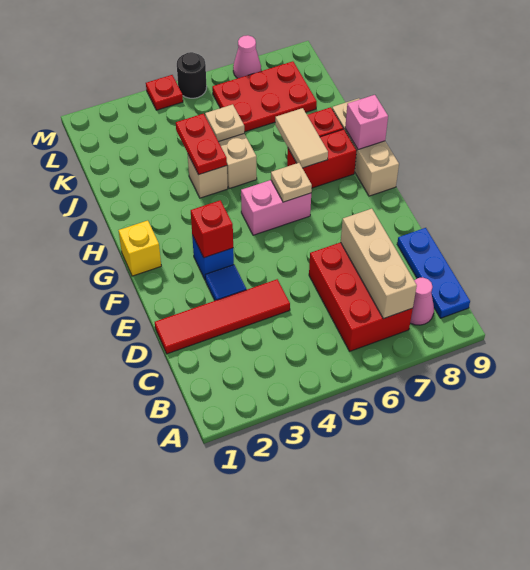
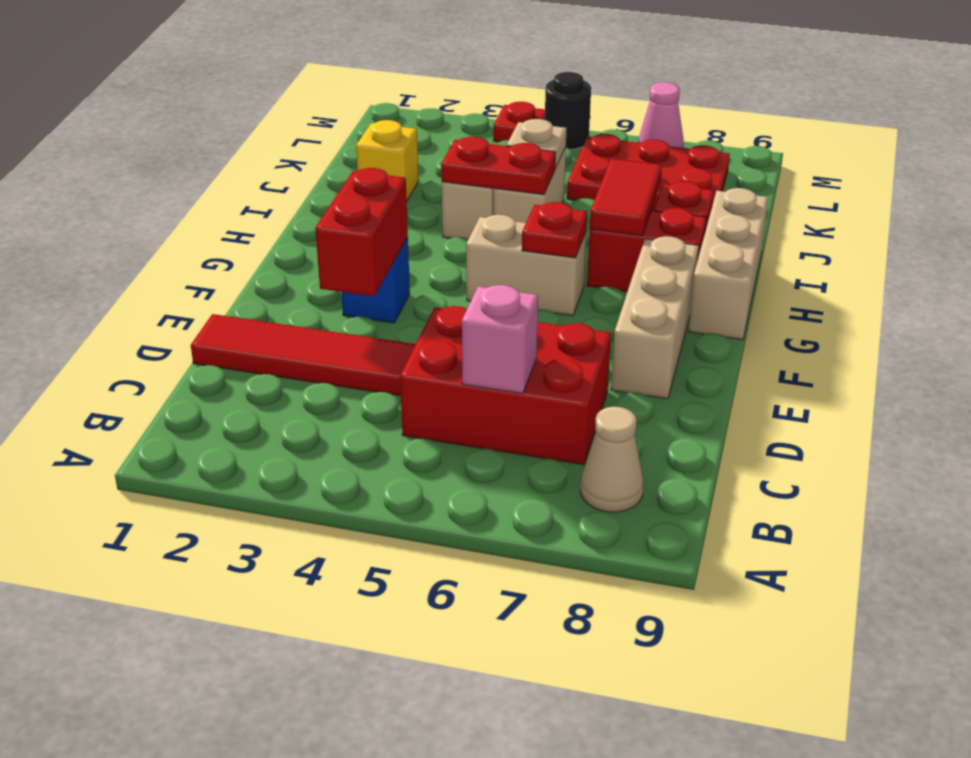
red brick B6:D7 level 1 -> red brick C5:D7 level 1
tan brick B7:D7 level 2 -> tan brick E8:G8 level 1
pink cone B8 level 1 -> tan cone B8 level 1
blue plate B9:D9 level 1 -> none
blue tile E3 level 1 -> none
red brick F3 level 2 -> red brick E3:F3 level 2
yellow brick G1 level 1 -> yellow brick J2 level 1
pink brick G5:G6 level 1 -> tan brick G5:G6 level 1
tan plate G6 level 2 -> red plate G6 level 2
tan tile H7:I7 level 2 -> red tile H7:I7 level 2
pink brick H9 level 2 -> pink brick C6 level 2
red plate I4:J4 level 2 -> red plate I4:I5 level 2

